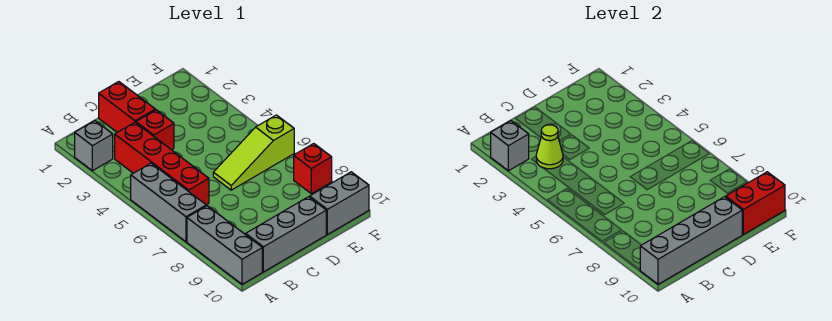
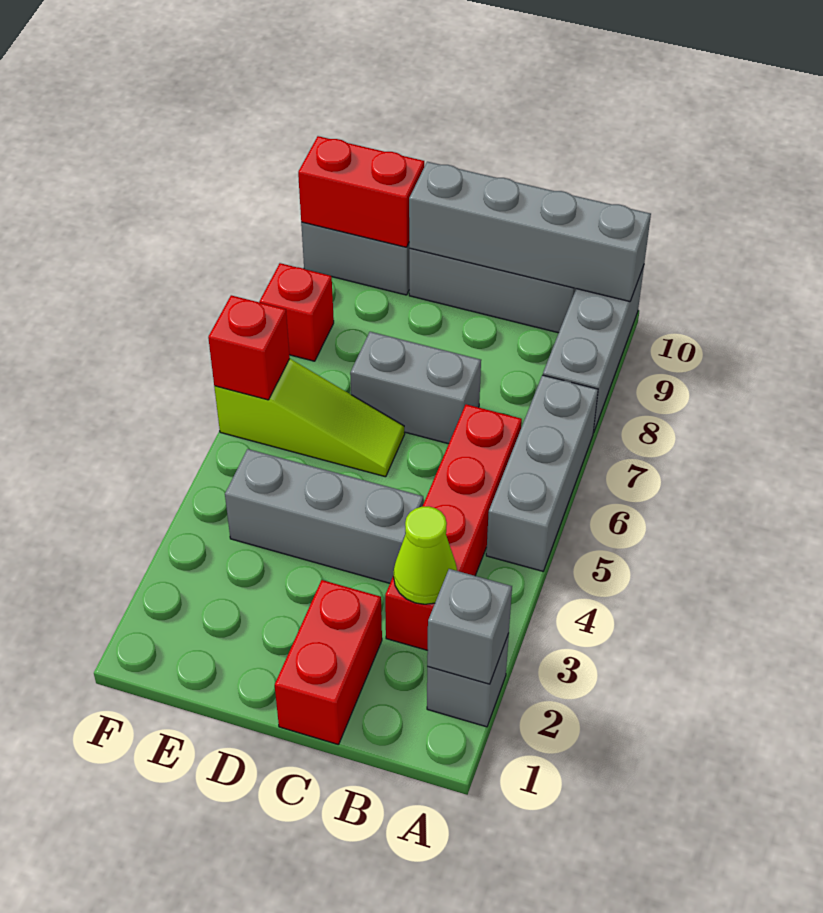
red brick C3 level 1 -> red brick F6 level 2
none -> grey brick C4:E4 level 1
none -> grey brick C7:D7 level 1

